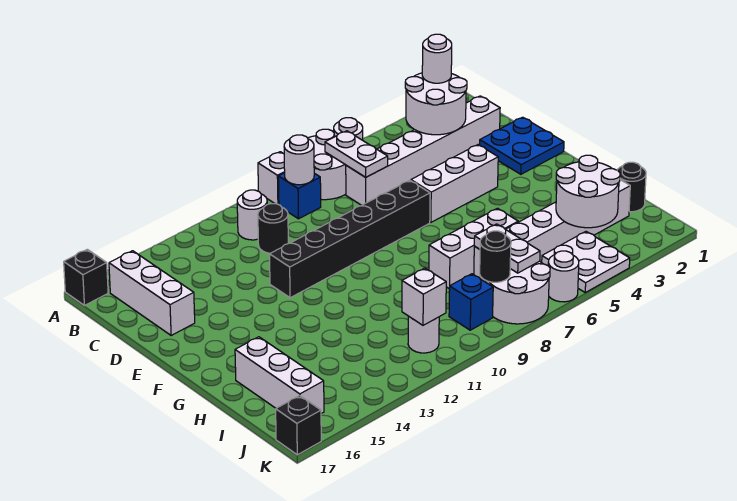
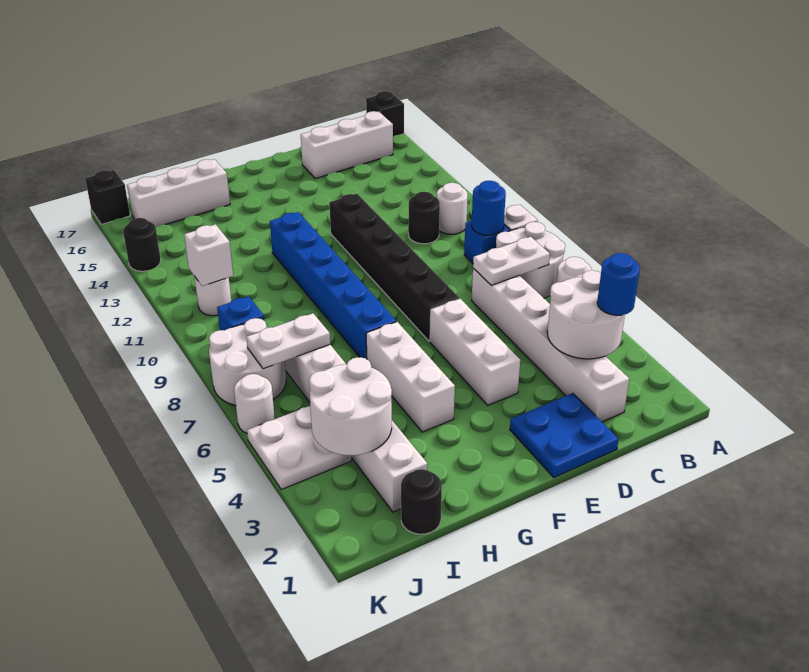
white round brick B3 level 3 -> blue round brick B3 level 3
white round brick B9 level 2 -> blue round brick B9 level 2
none -> blue brick G7:G12 level 1
white brick H6:H8 level 1 -> white brick G4:G6 level 1
black round brick J8 level 2 -> black round brick K14 level 1

